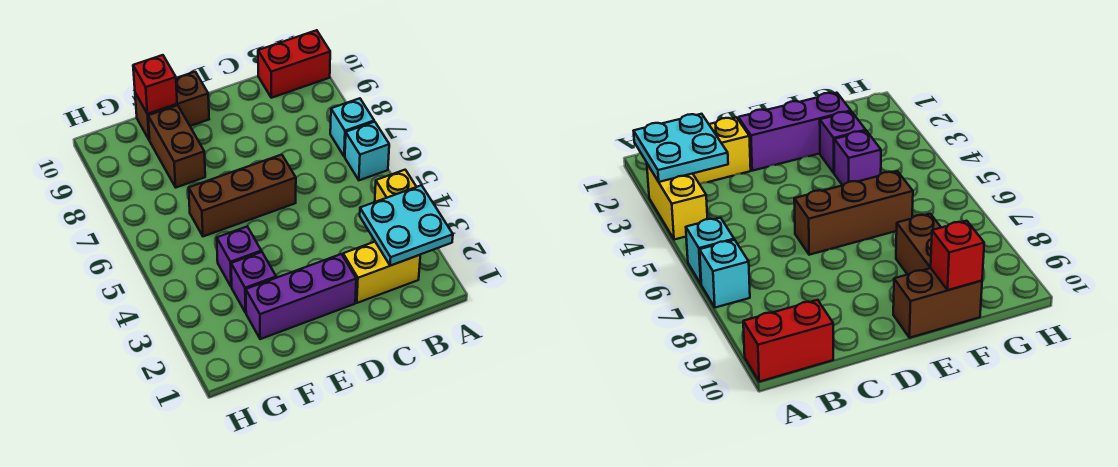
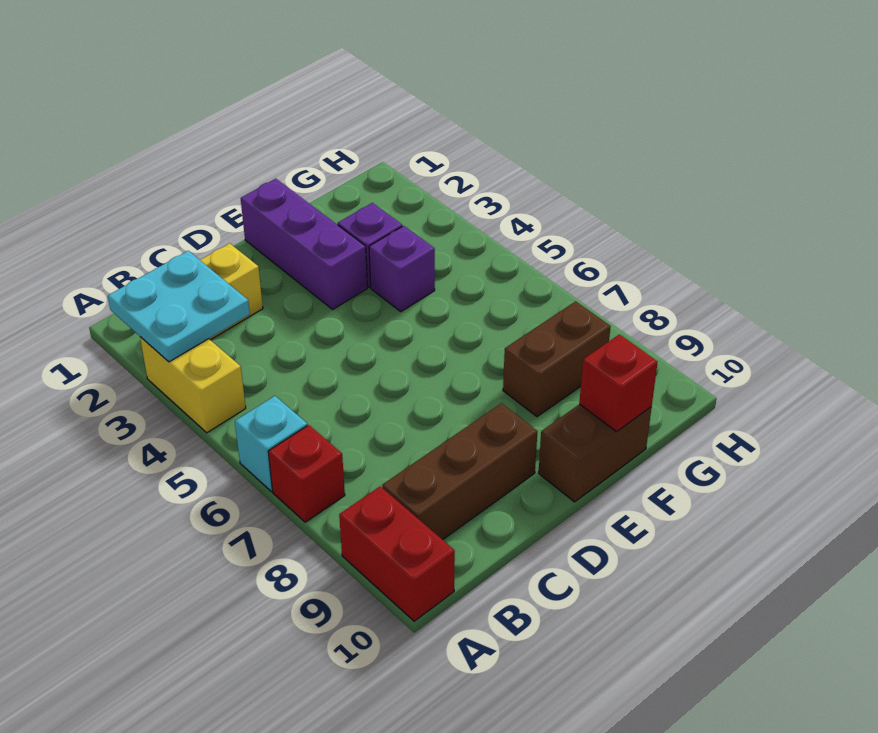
cyan brick A7 level 1 -> red brick A7 level 1
red brick A10:B10 level 1 -> red brick A9:A10 level 1
purple brick D2:F2 level 1 -> purple brick E1:E3 level 1
brown brick D6:F6 level 1 -> brown brick B9:D9 level 1
brown brick F8:F9 level 1 -> brown brick F8:G8 level 1

